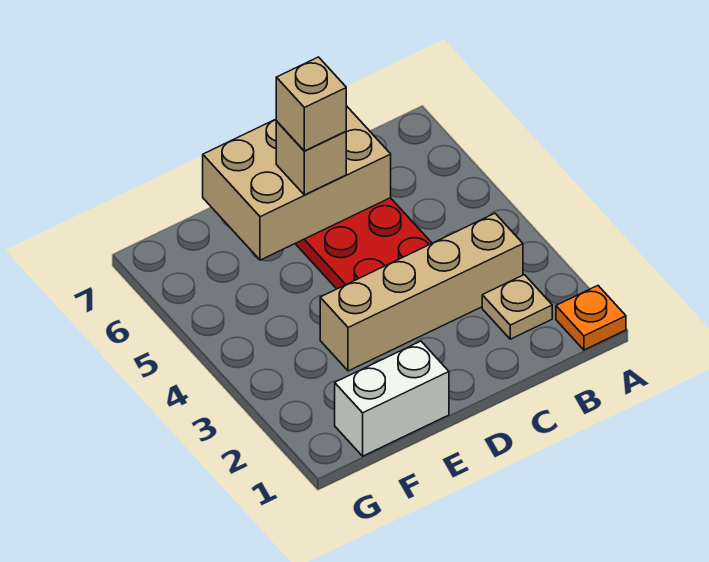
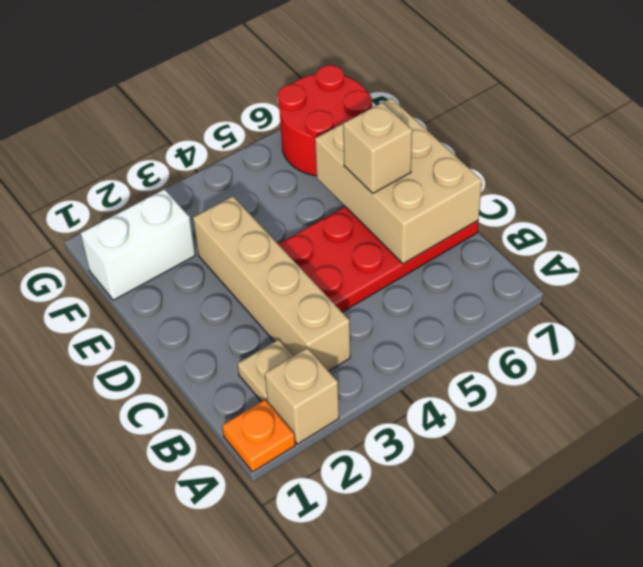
tan brick D6 level 4 -> tan brick A2 level 1
white brick E1:F1 level 1 -> white brick F1:F2 level 1
none -> red round brick F6:G7 level 1

